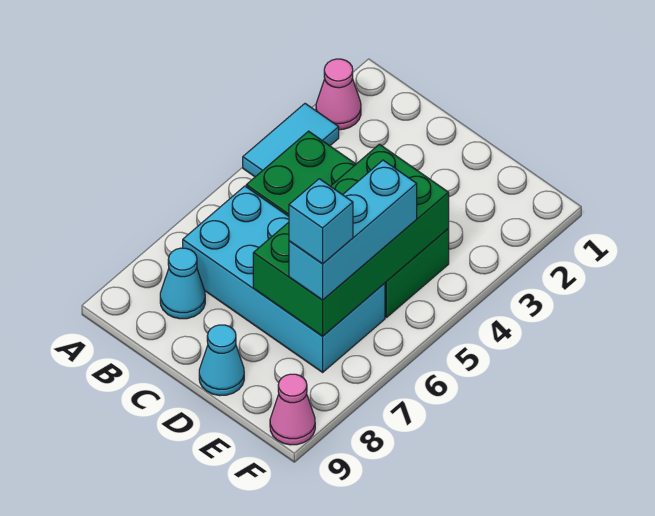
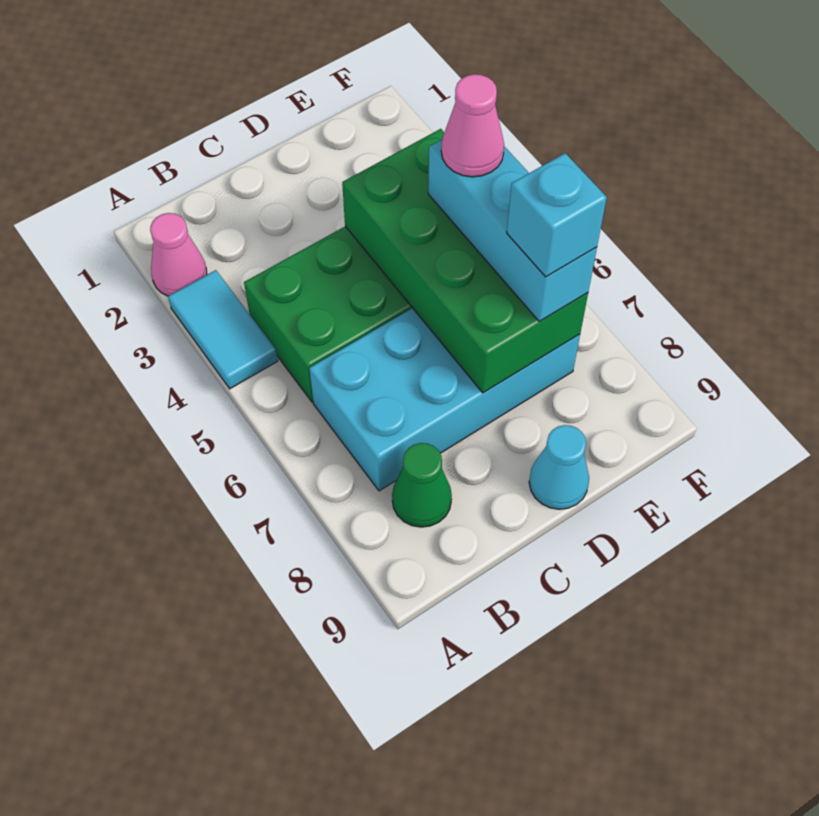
cyan cone B8 level 1 -> green cone B8 level 1
pink cone F9 level 1 -> pink cone E5 level 4

